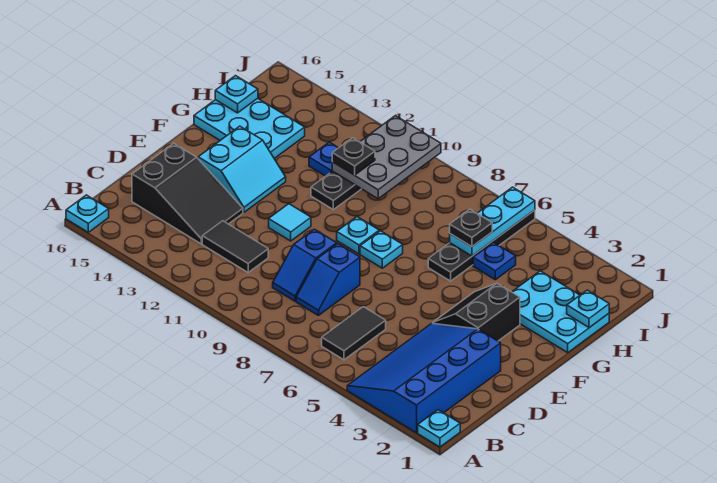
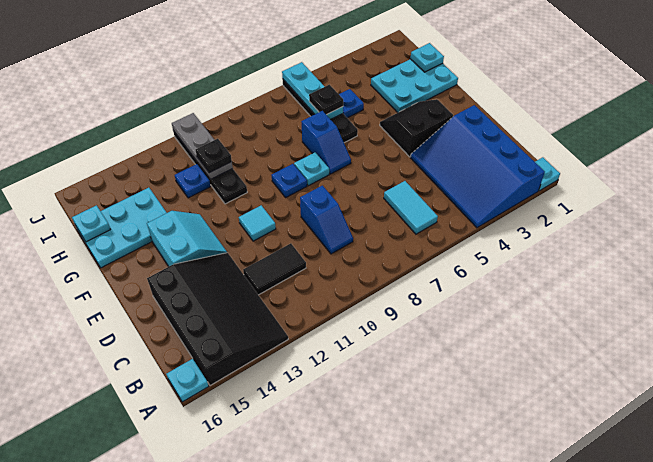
black tile B6:C6 level 1 -> cyan tile B6:C6 level 1
blue slope C8:D8 level 1 top D -> blue slope F7:G7 level 1 top G
black slope C13:D15 level 1 top 15 -> black slope A13:D15 level 1 top 15
black slope E3:F4 level 1 top 3 -> black slope E3:F4 level 1 top E
cyan plate F9 level 1 -> blue plate F9 level 1
grey plate H10:J11 level 2 -> grey plate H11:J11 level 2

